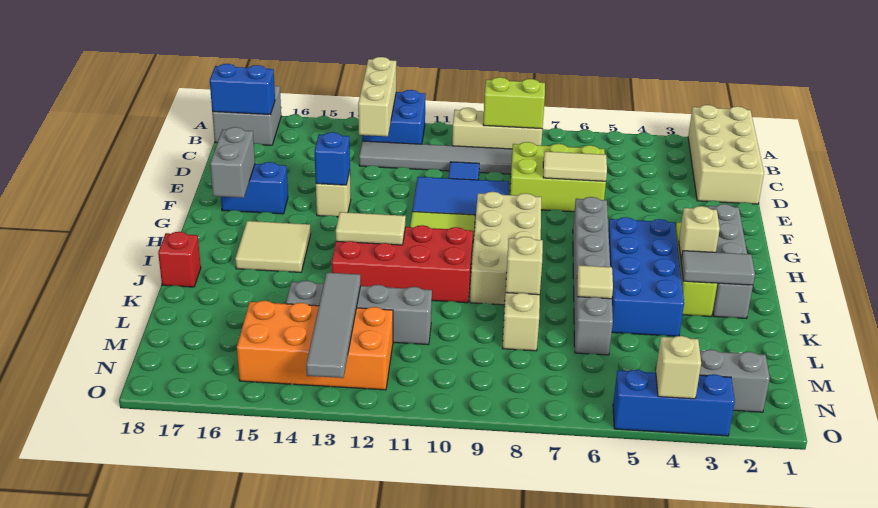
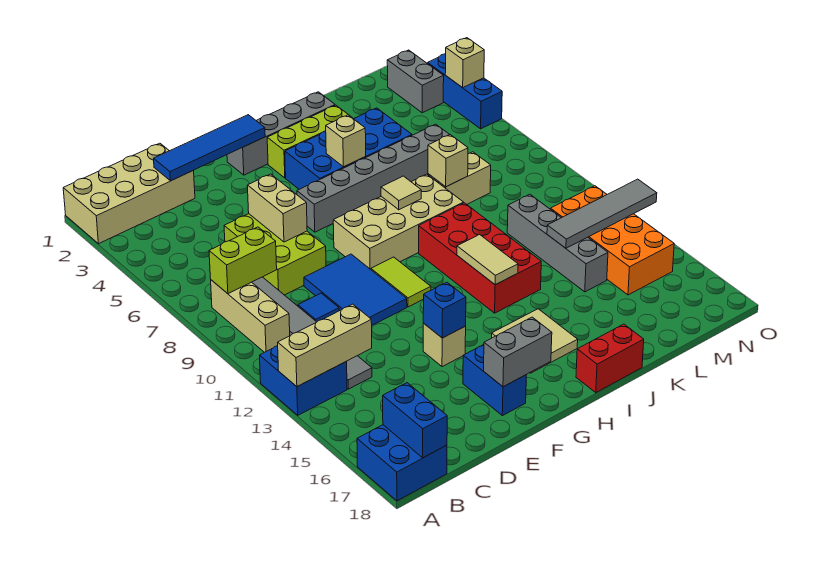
grey brick A17:B18 level 1 -> blue brick A17:B18 level 1
lime brick B8:B9 level 2 -> lime brick B8:C8 level 2
none -> blue tile D2:G2 level 2
tan tile E6:E7 level 2 -> tan brick E6:E7 level 2
tan brick I3 level 2 -> tan brick I5 level 2
grey tile J2:J3 level 2 -> none
red brick J18 level 1 -> red brick I18:J18 level 1
tan tile K6 level 2 -> tan tile I8 level 2

